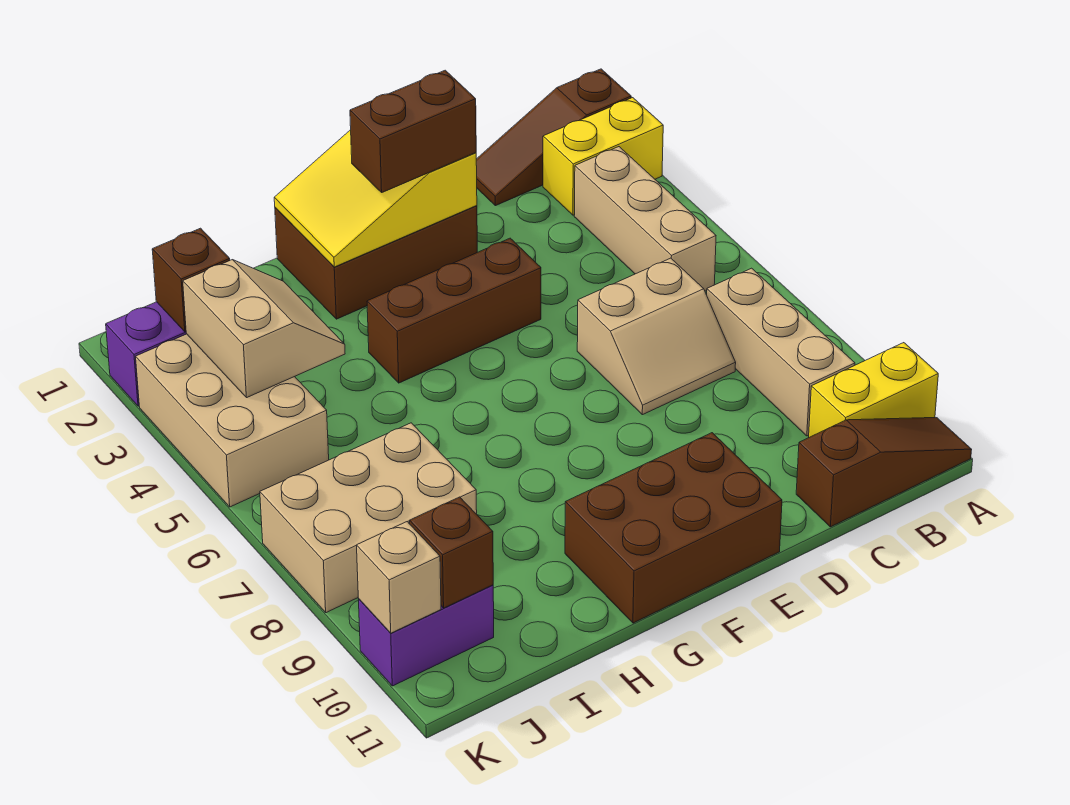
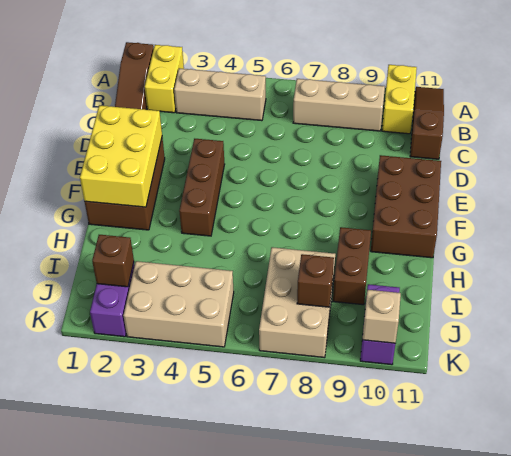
tan slope C6:D7 level 1 top 6 -> none
yellow slope E1:G2 level 2 top E -> yellow brick E1:G2 level 2
brown brick E2:F2 level 3 -> brown brick H9:I9 level 1
tan slope I3:J4 level 2 top J -> none
brown brick J10 level 2 -> brown brick J8 level 2

